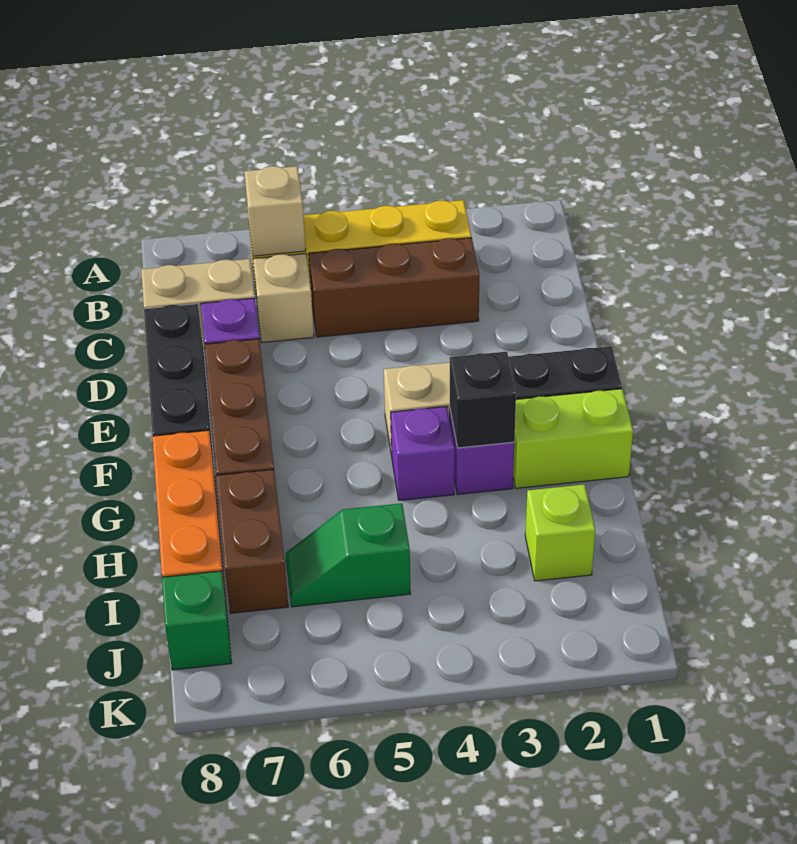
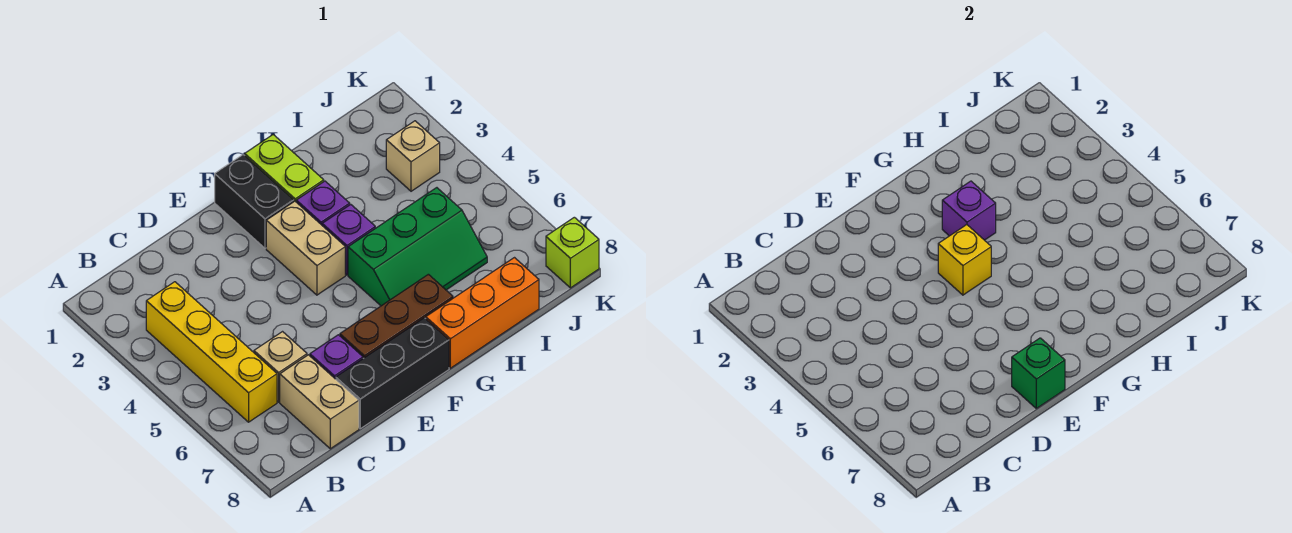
tan brick B6 level 2 -> tan brick J3 level 1
brown brick C3:C5 level 1 -> none
none -> yellow brick F4 level 2
black brick G3 level 2 -> purple brick G3 level 2
brown brick H7:I7 level 1 -> none
lime brick I2 level 1 -> lime brick K8 level 1
green slope I5:I6 level 1 top 5 -> green slope G5:I6 level 1 top 5
green brick J8 level 1 -> green brick E8 level 2

